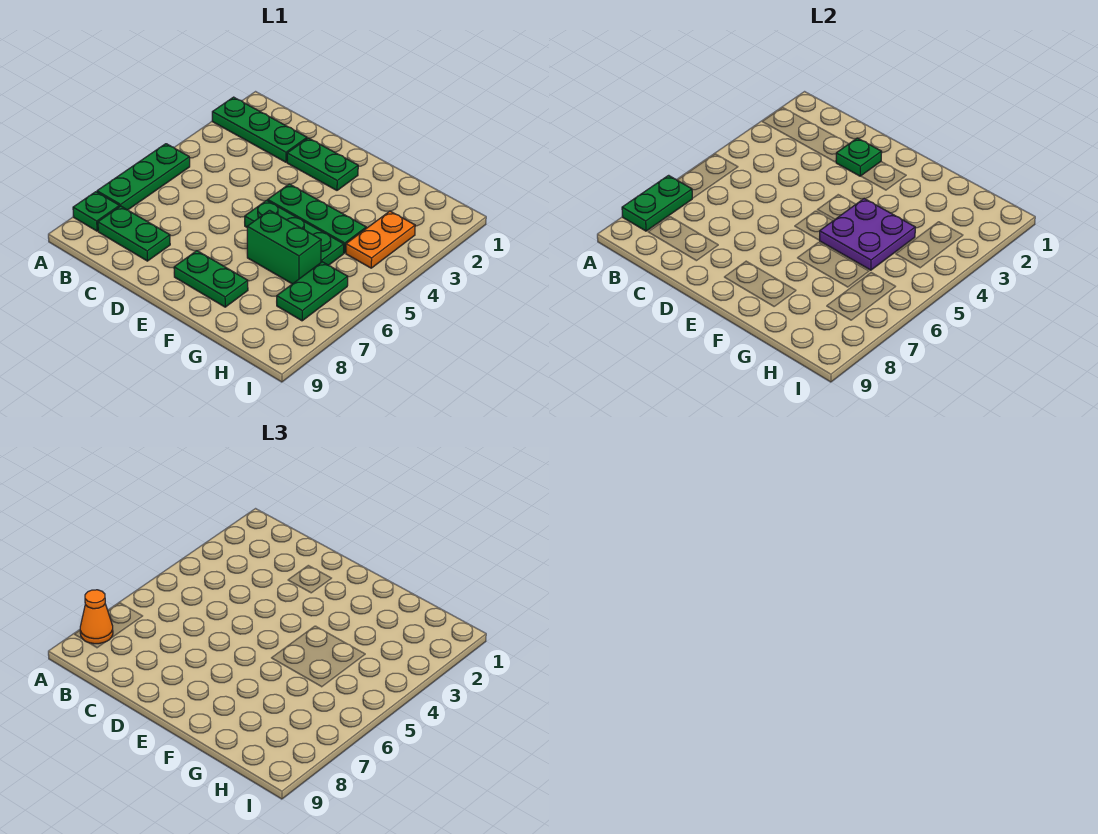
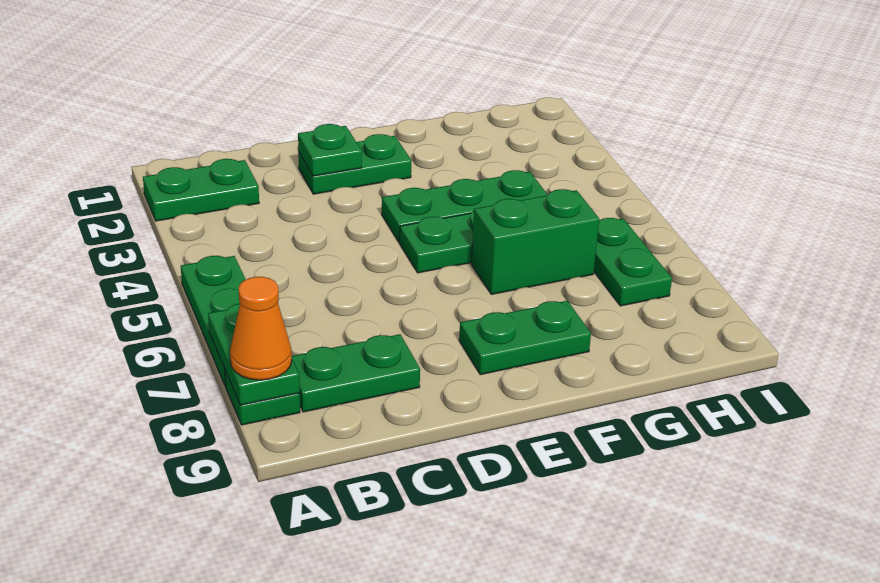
green plate A2:C2 level 1 -> green plate A2:B2 level 1
purple plate F4:G5 level 2 -> none
orange plate H3:H4 level 1 -> none

